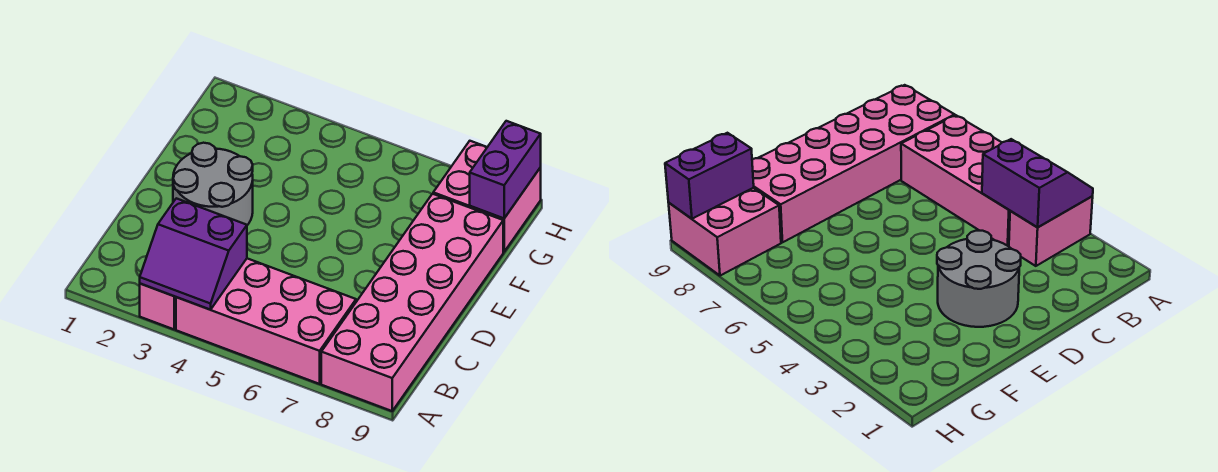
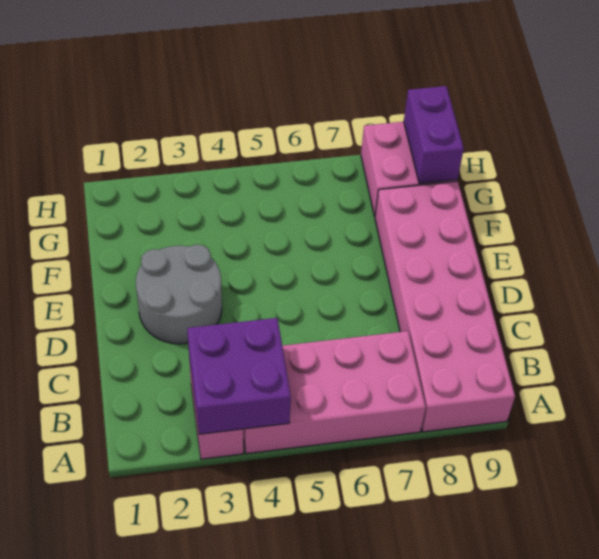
purple slope A3:B4 level 2 top B -> purple brick A3:B4 level 2

